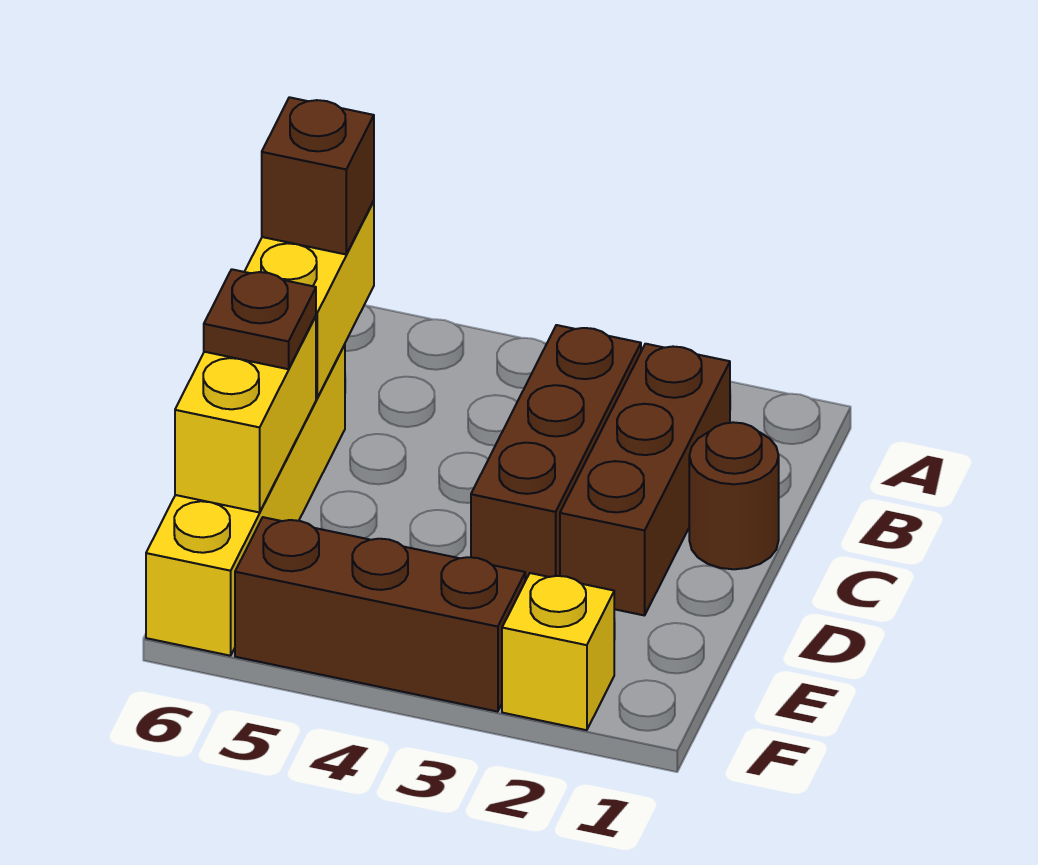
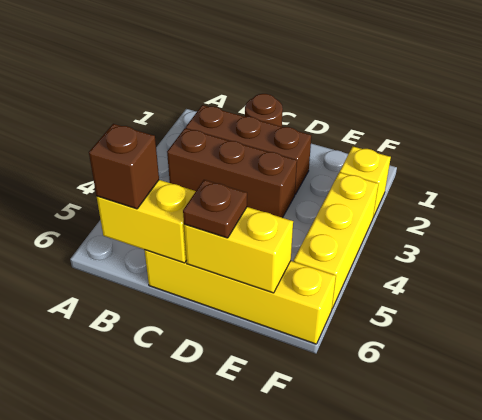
brown brick F3:F5 level 1 -> yellow brick F3:F5 level 1

